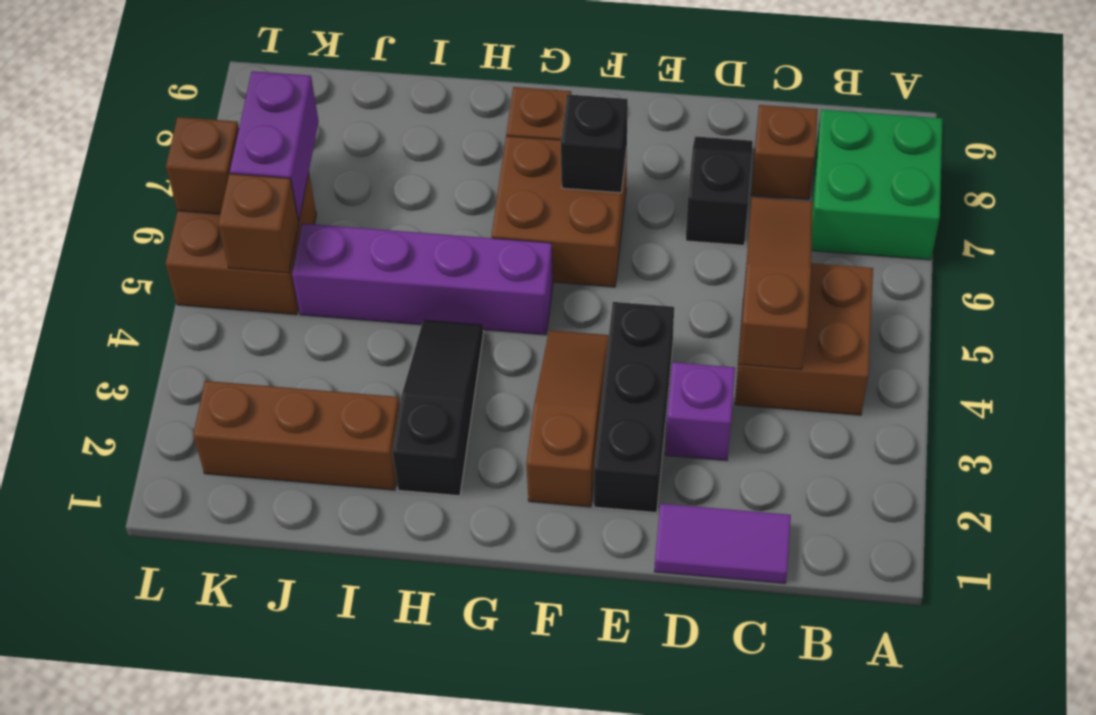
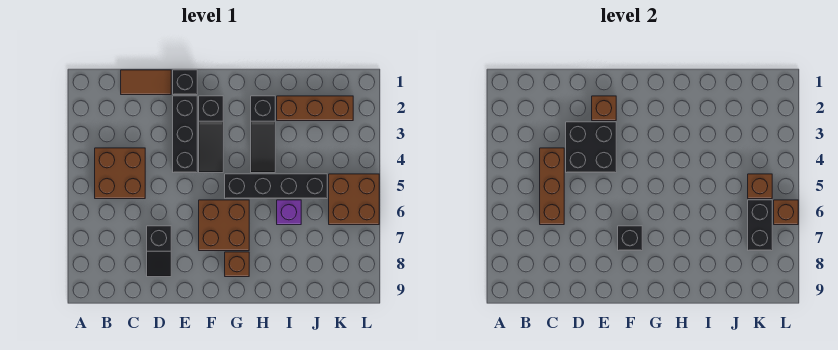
green brick A7:B8 level 1 -> none
purple tile C1:D1 level 1 -> brown tile C1:D1 level 1
brown slope C4:C6 level 2 top 4 -> brown brick C4:C6 level 2
brown brick C8 level 1 -> brown brick E2 level 2
purple brick D3 level 1 -> purple brick I6 level 1
none -> black brick D3:E4 level 2
none -> black brick E1 level 1
brown slope F2:F4 level 1 top 2 -> black slope F2:F4 level 1 top 2
purple brick G5:J5 level 1 -> black brick G5:J5 level 1
purple brick K6:K7 level 2 -> black brick K6:K7 level 2

